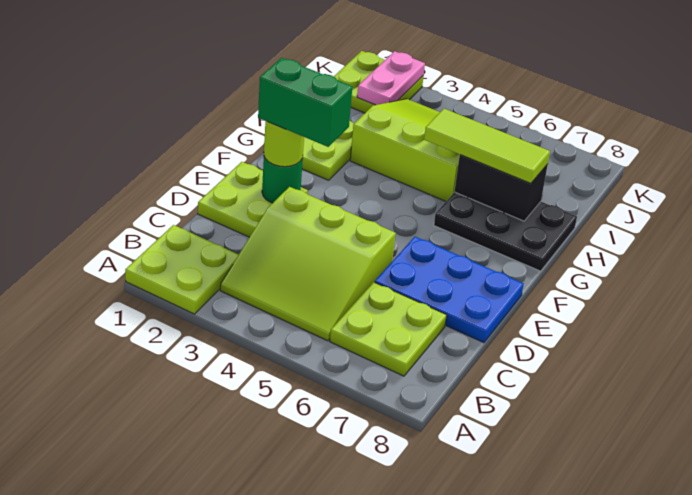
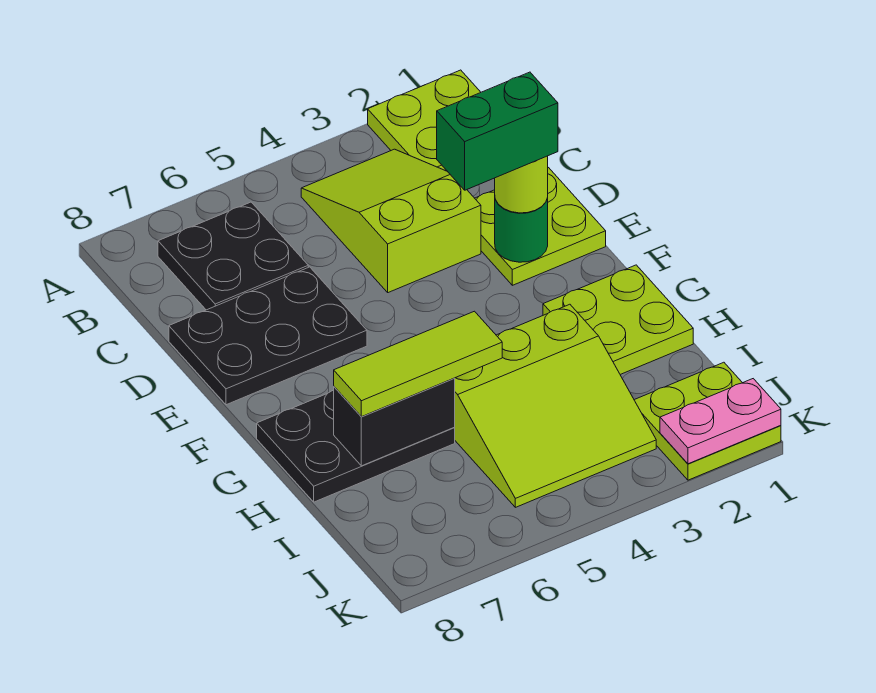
lime slope B3:D5 level 1 top D -> lime slope B3:D4 level 1 top D
lime plate B6:C7 level 1 -> black plate B6:C7 level 1
blue plate D6:E8 level 1 -> black plate D6:E8 level 1
pink plate J2:K2 level 2 -> pink plate K1:K2 level 2

